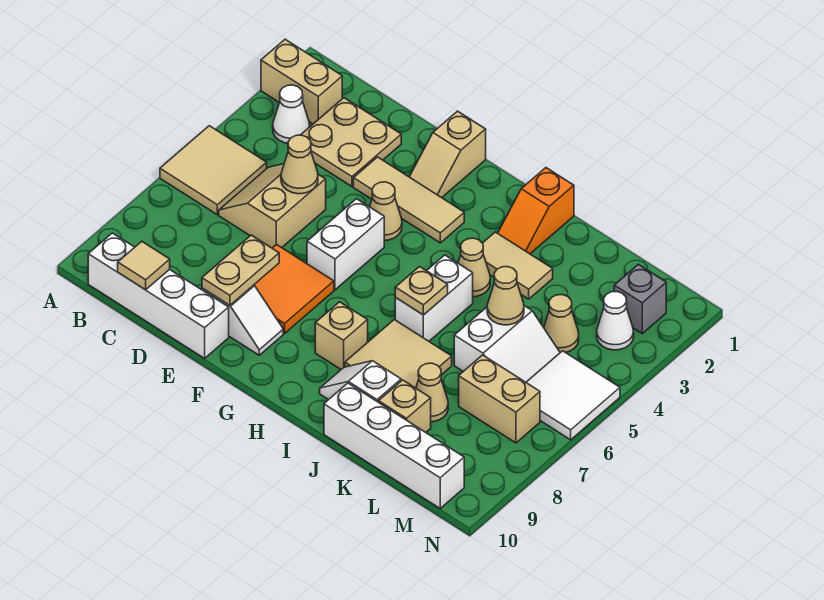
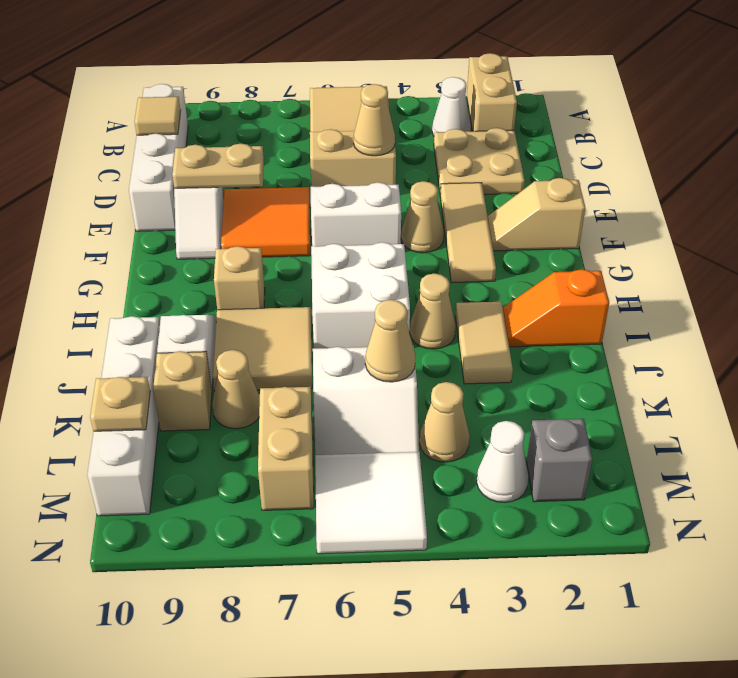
white brick I5:I6 level 1 -> white brick H5:I6 level 1
tan plate I6 level 2 -> tan plate L10 level 2

